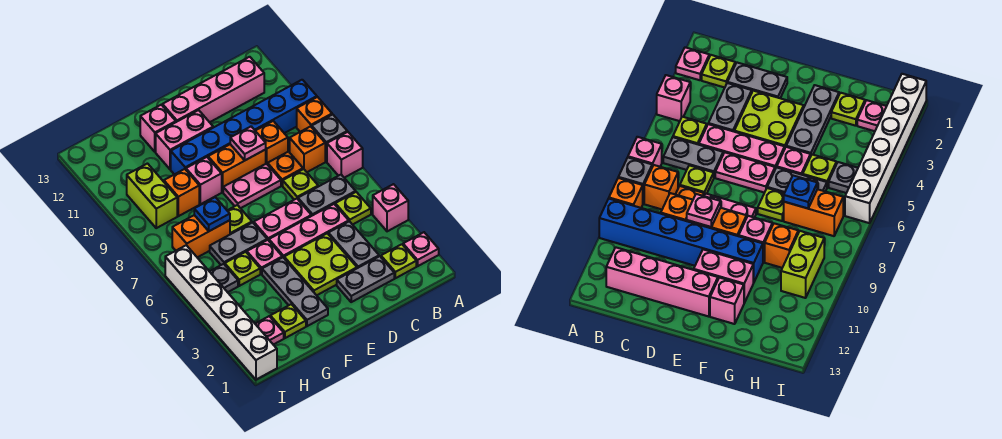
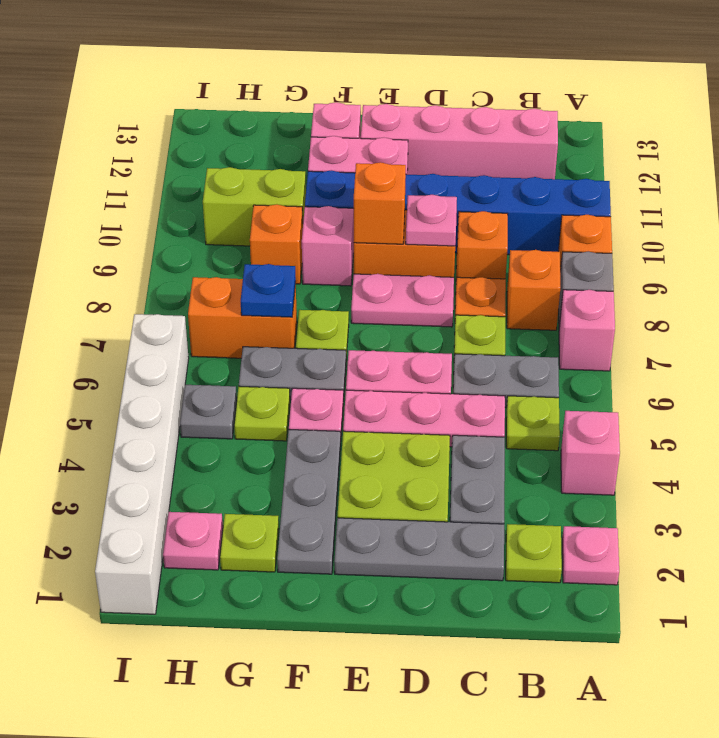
grey plate C2:D2 level 1 -> grey plate C2:E2 level 1
none -> orange brick E9 level 2
lime brick H9:H10 level 1 -> lime brick G10:H10 level 1

